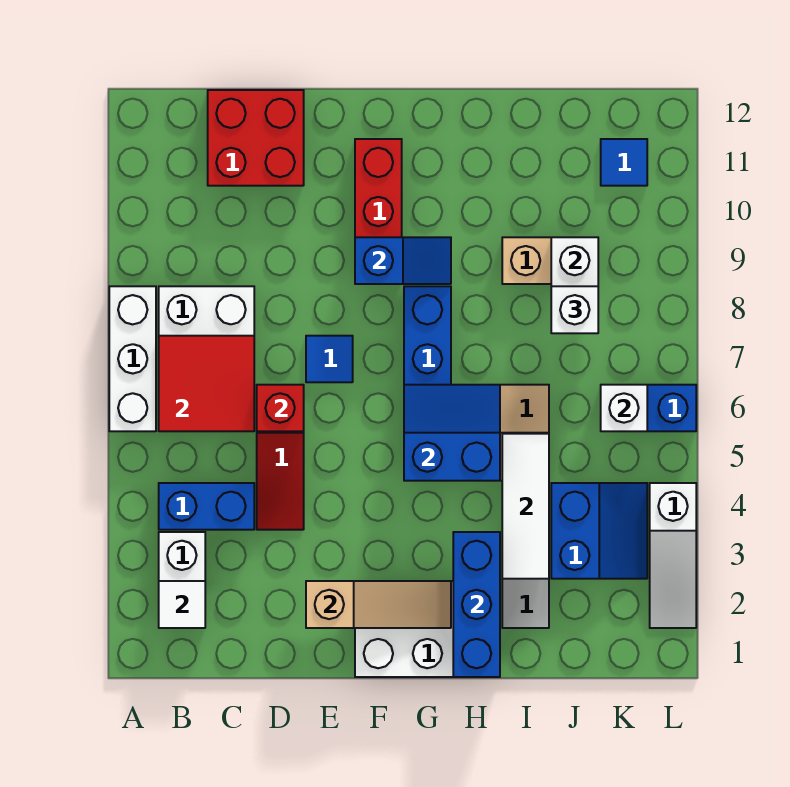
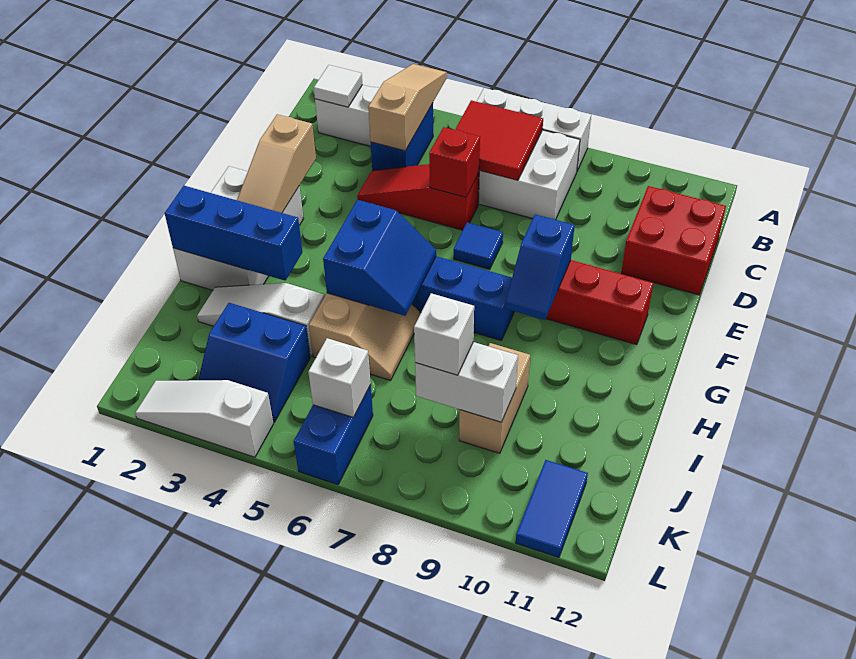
none -> tan slope A4:C4 level 2 top C
white tile I3:I5 level 2 -> none
blue tile K11 level 1 -> blue tile K11:L11 level 1

